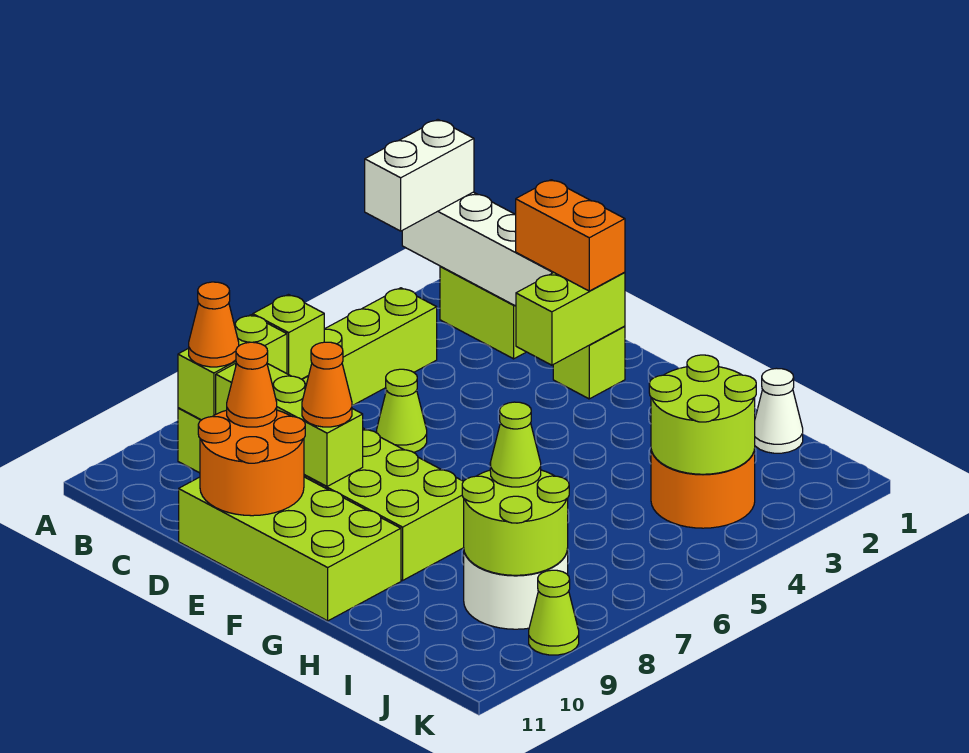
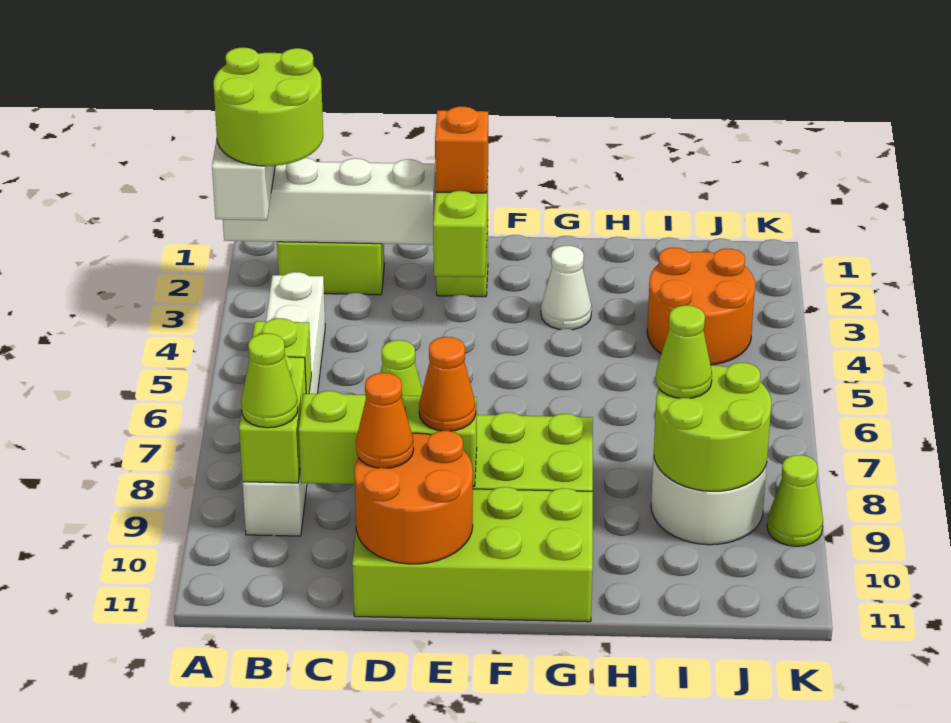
lime brick B4:B9 level 1 -> white brick B4:B9 level 1
orange cone B9 level 3 -> lime cone B9 level 3
orange brick D2:E2 level 3 -> orange brick E2 level 3
white cone I1 level 1 -> white cone G3 level 1
lime round brick I3:J4 level 2 -> lime round brick A2:B3 level 4

